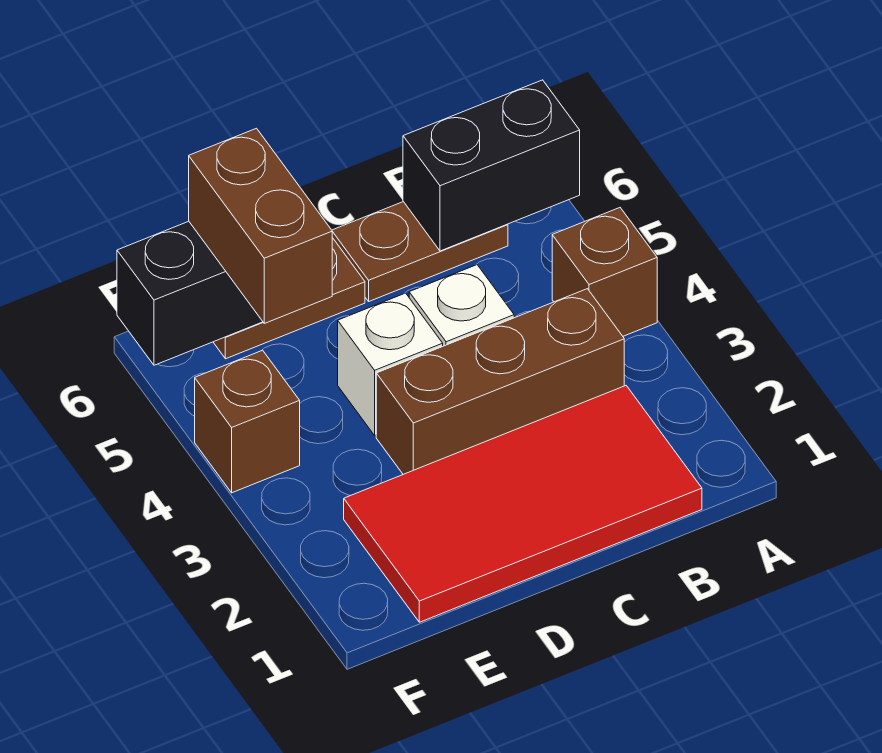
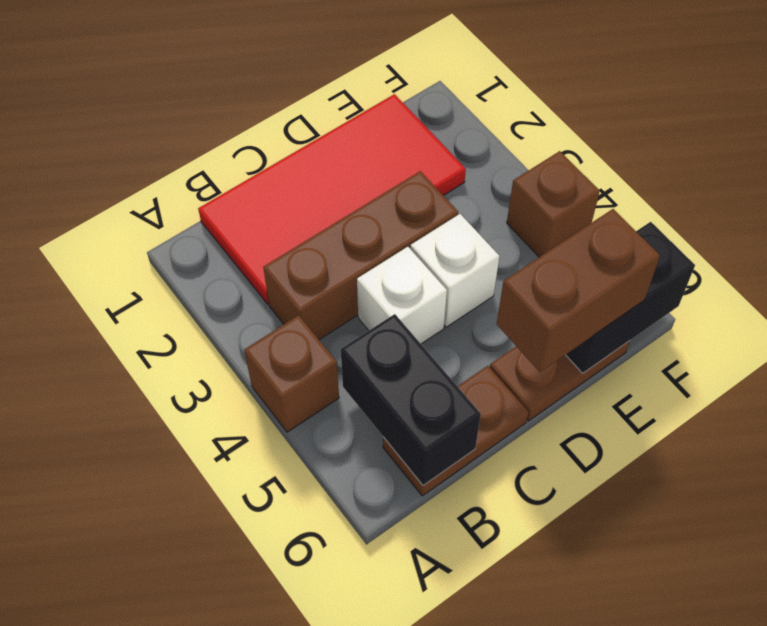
black brick A6:B6 level 2 -> black brick B5:B6 level 2
brown brick E5:E6 level 3 -> brown brick D6:E6 level 3

